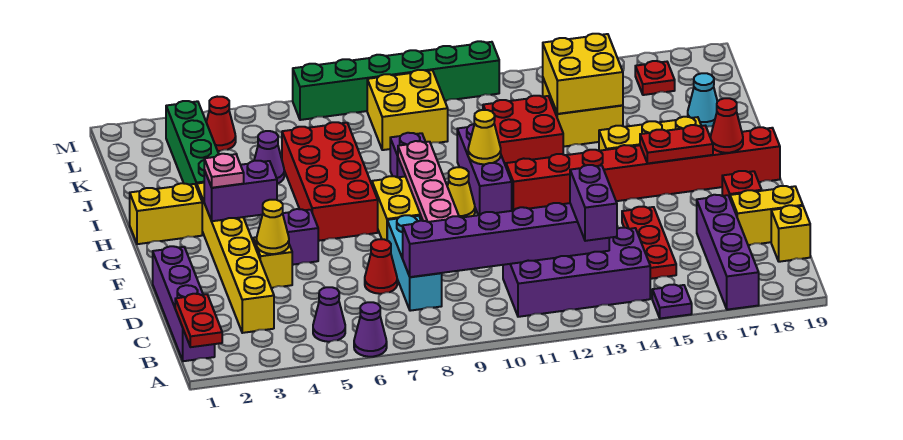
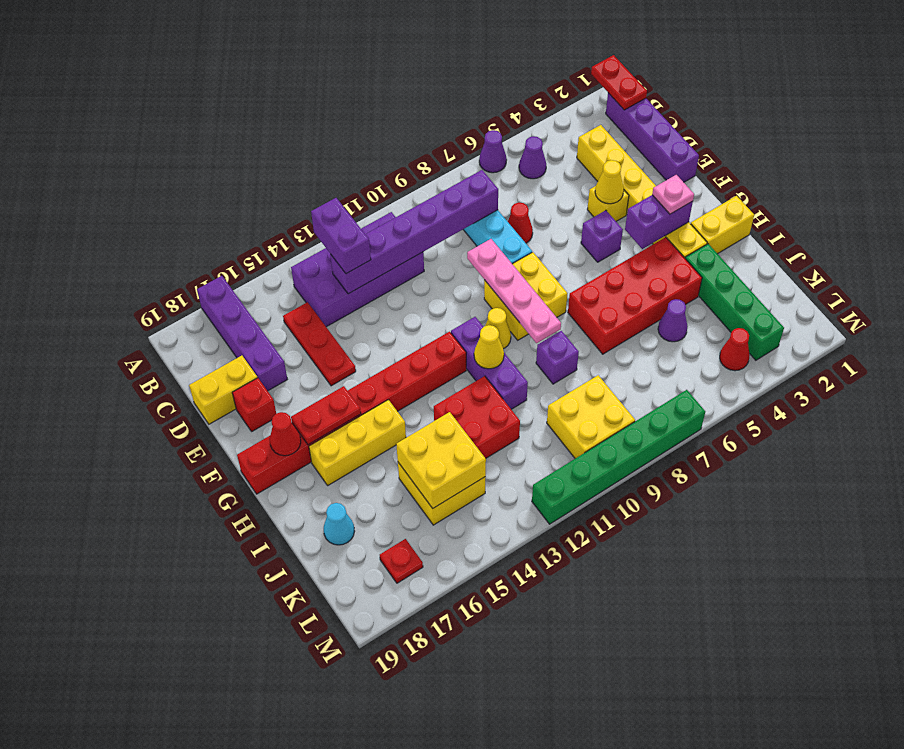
purple plate A15 level 1 -> none
yellow brick C19 level 1 -> none
red brick G6:J7 level 1 -> red brick H4:I7 level 1

